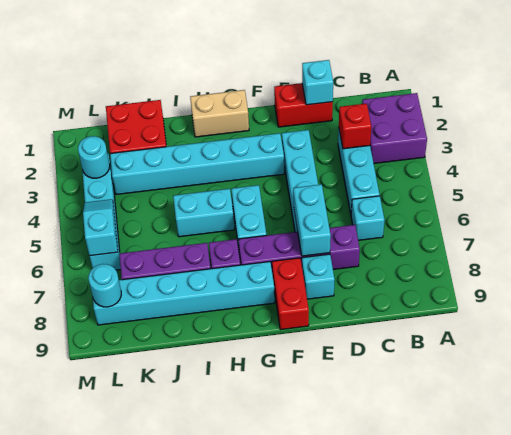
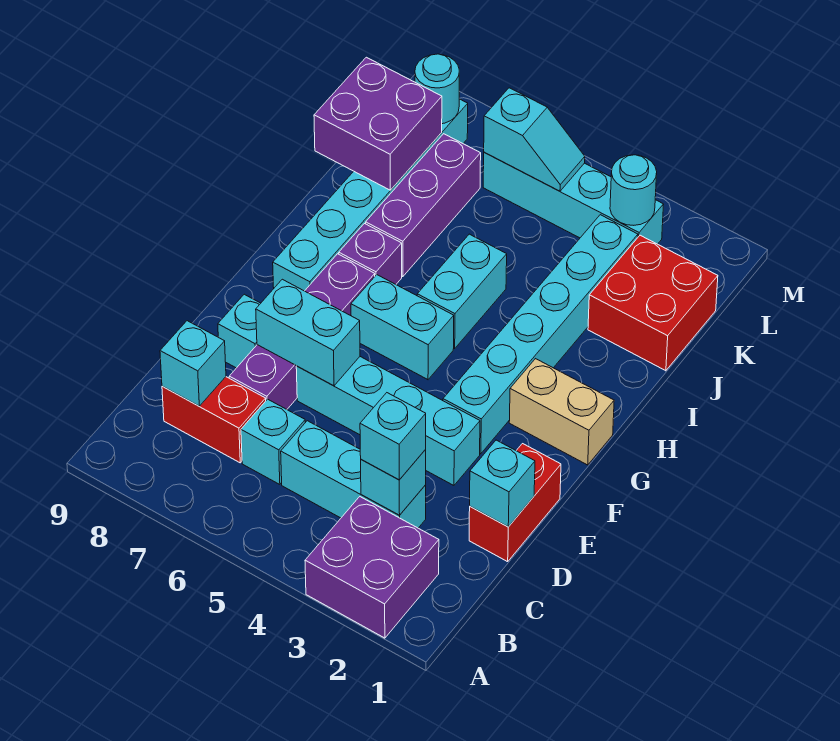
red brick C3 level 2 -> cyan brick C3 level 2
none -> cyan brick C3 level 3
none -> cyan brick C8 level 2
red brick F8:F9 level 1 -> red brick C7:C8 level 1
tan brick G1:H1 level 1 -> tan brick G1:G2 level 1
none -> purple brick J8:K9 level 2

